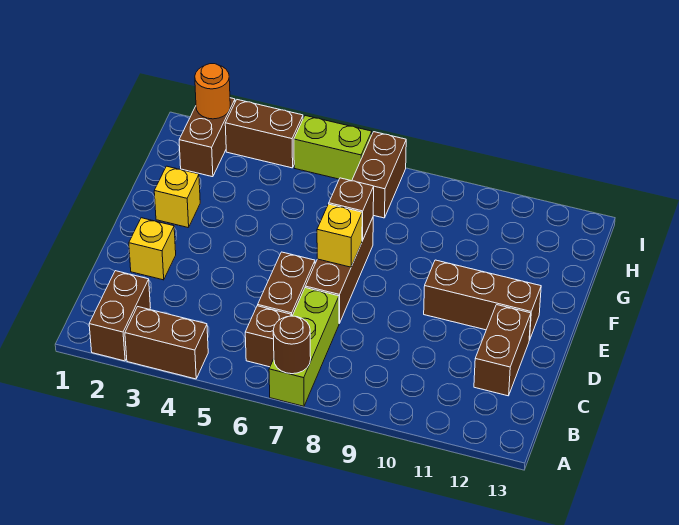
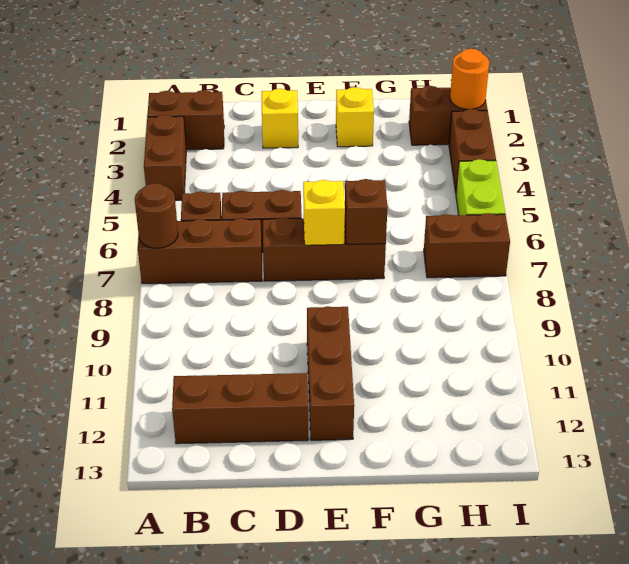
lime brick A7:C7 level 1 -> brown brick A7:C7 level 1
brown brick C12:D12 level 1 -> brown brick B12:D12 level 1

